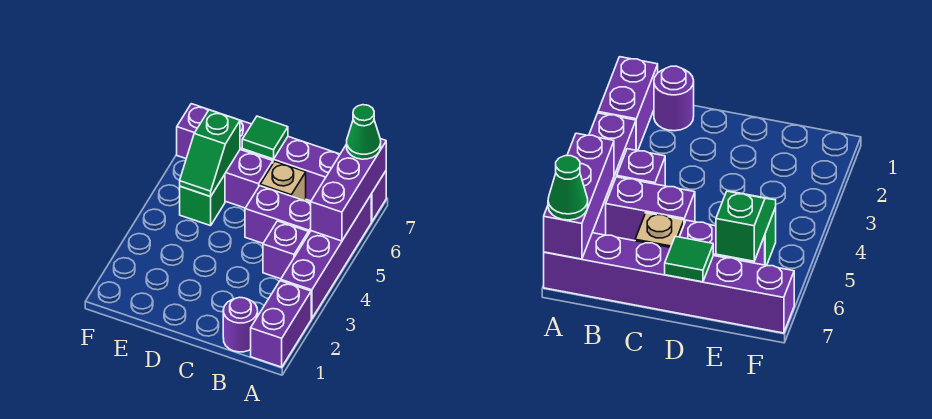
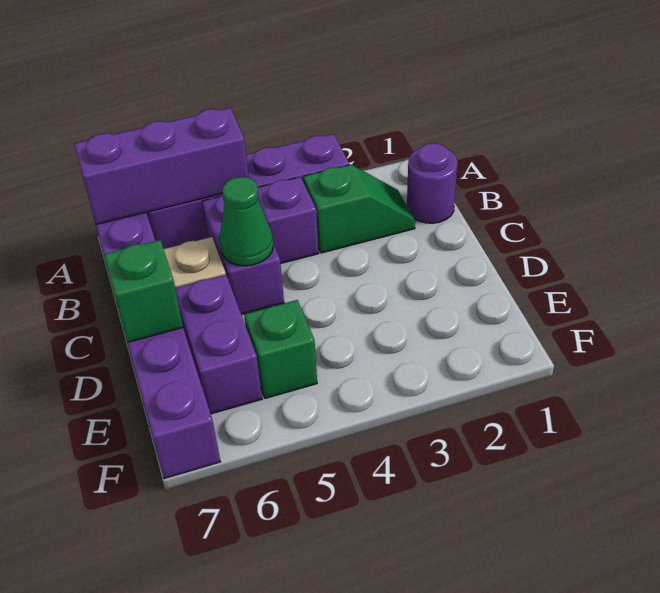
purple brick A1:A2 level 1 -> none
green cone A7 level 3 -> green cone C5 level 2
green tile D7 level 2 -> green brick D7 level 2
green slope E5:E6 level 2 top 6 -> green slope B2:B3 level 1 top 3

